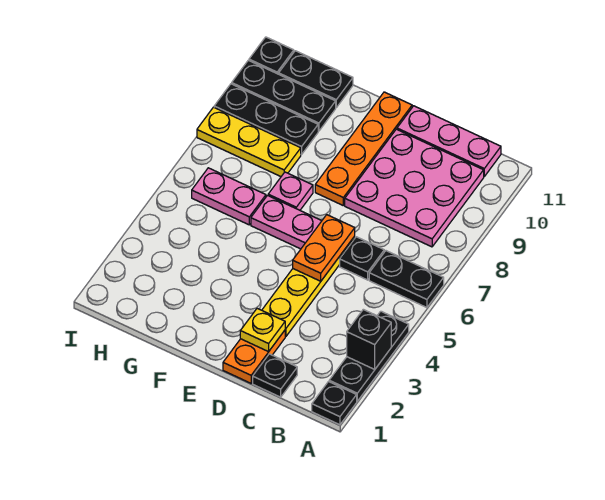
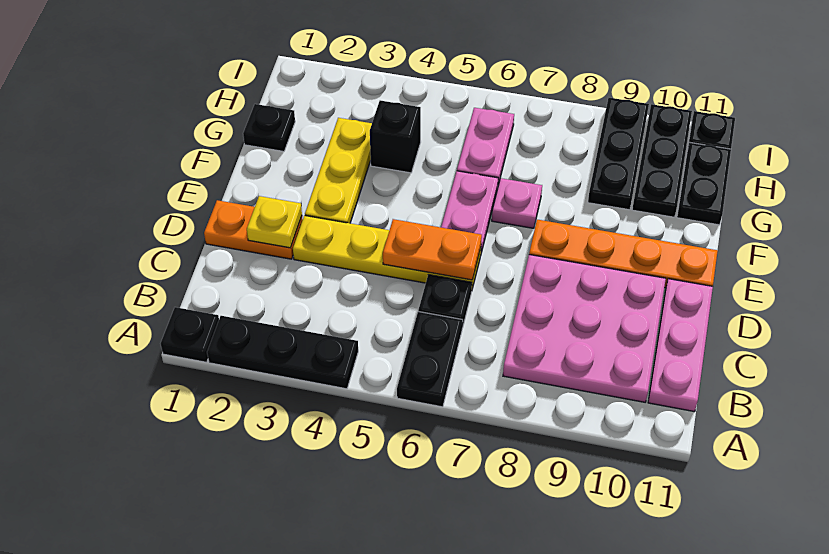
black brick A3 level 2 -> black brick G4 level 1
black plate C1 level 1 -> black plate G1 level 1
yellow plate G8:I8 level 1 -> yellow plate E3:G3 level 1

